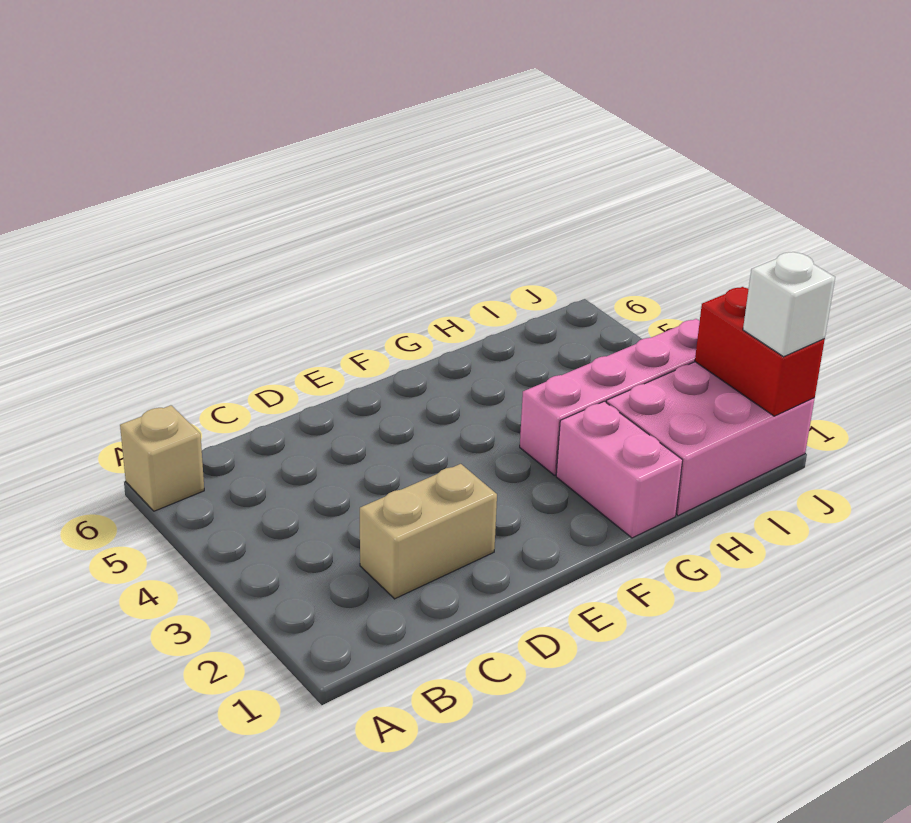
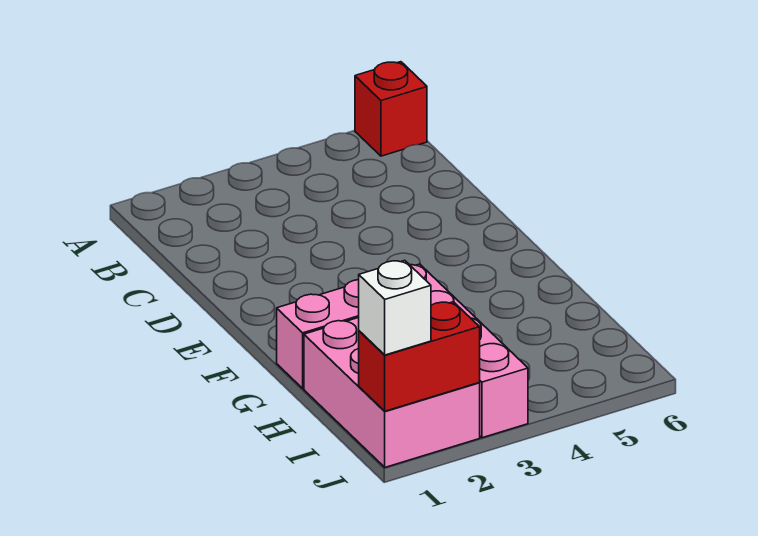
tan brick A6 level 1 -> red brick A6 level 1
tan brick C2:D2 level 1 -> none

